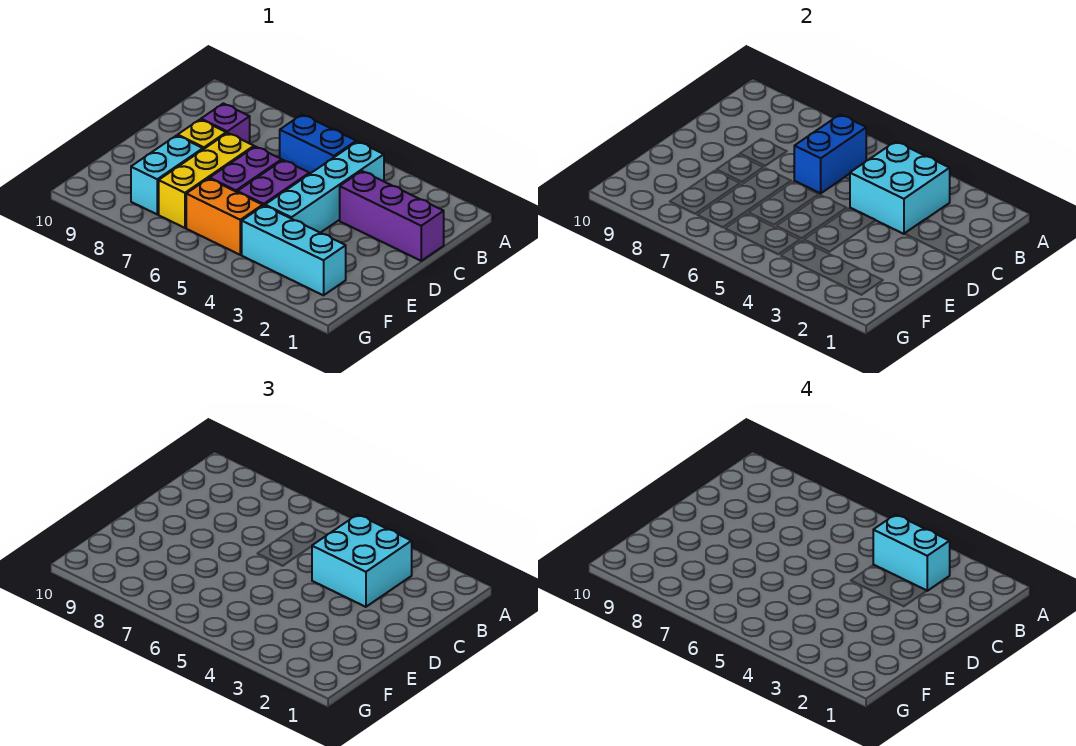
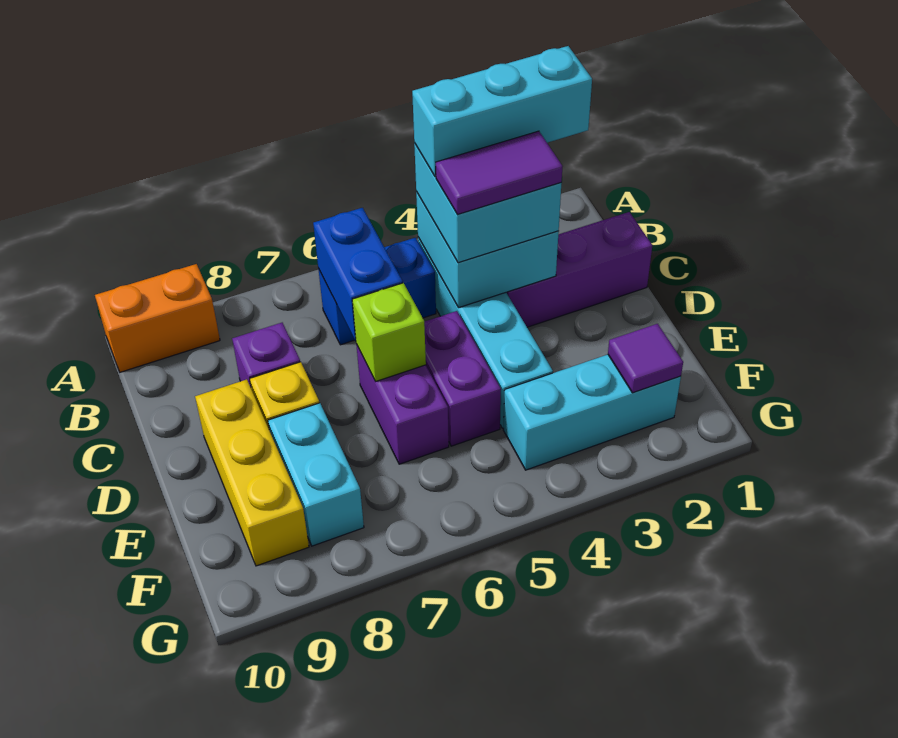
cyan brick B3:B4 level 4 -> cyan brick B2:B4 level 4
none -> purple tile C3:C4 level 4
none -> lime brick D6 level 2
yellow brick D7:F7 level 1 -> yellow brick D9:F9 level 1
none -> purple tile F2 level 2
orange brick F5:F6 level 1 -> orange brick A9:A10 level 1

